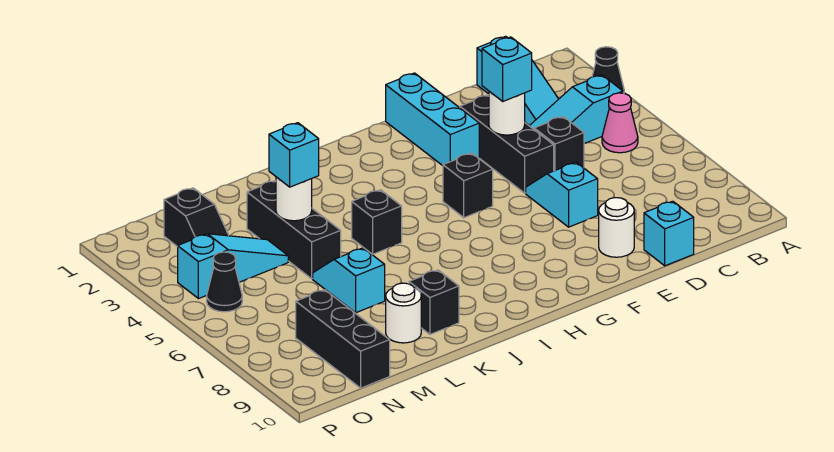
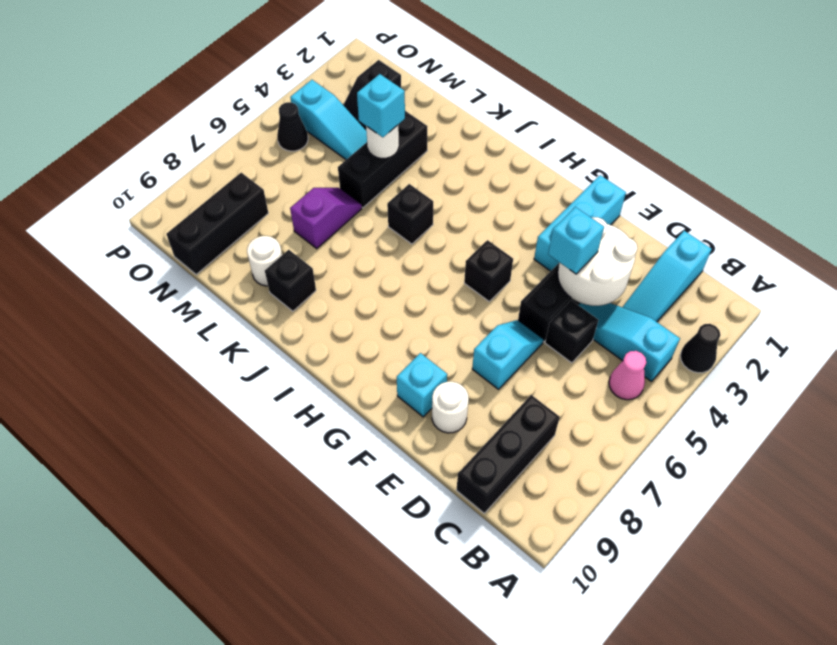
none -> black brick C8:C10 level 1
cyan brick D10 level 1 -> cyan brick F9 level 1
white round brick E4 level 2 -> white round brick D3:E4 level 2
cyan slope L6:L7 level 1 top 7 -> purple slope L6:L7 level 1 top 7

